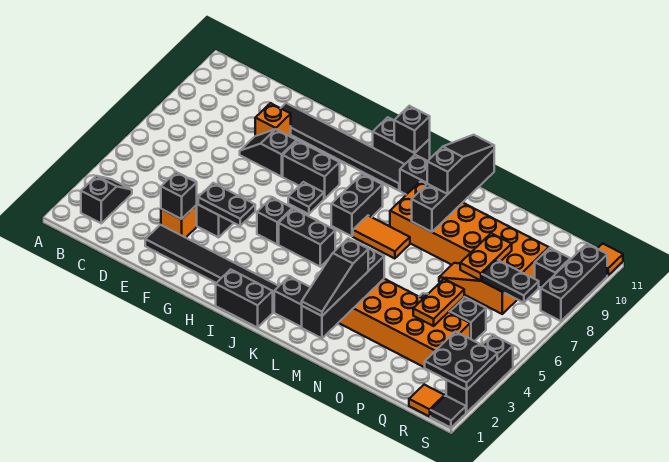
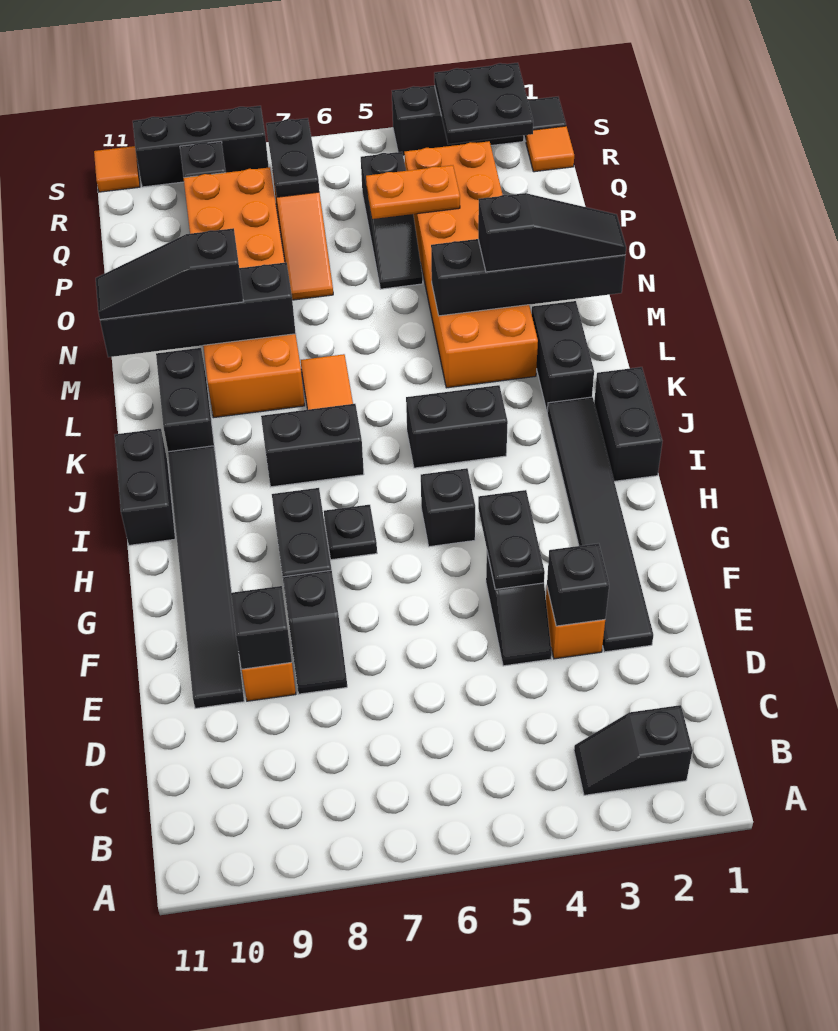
black brick I5:J5 level 1 -> black brick J4:J5 level 1
black brick J11 level 2 -> black brick E9 level 2
orange plate P7:P8 level 2 -> none

